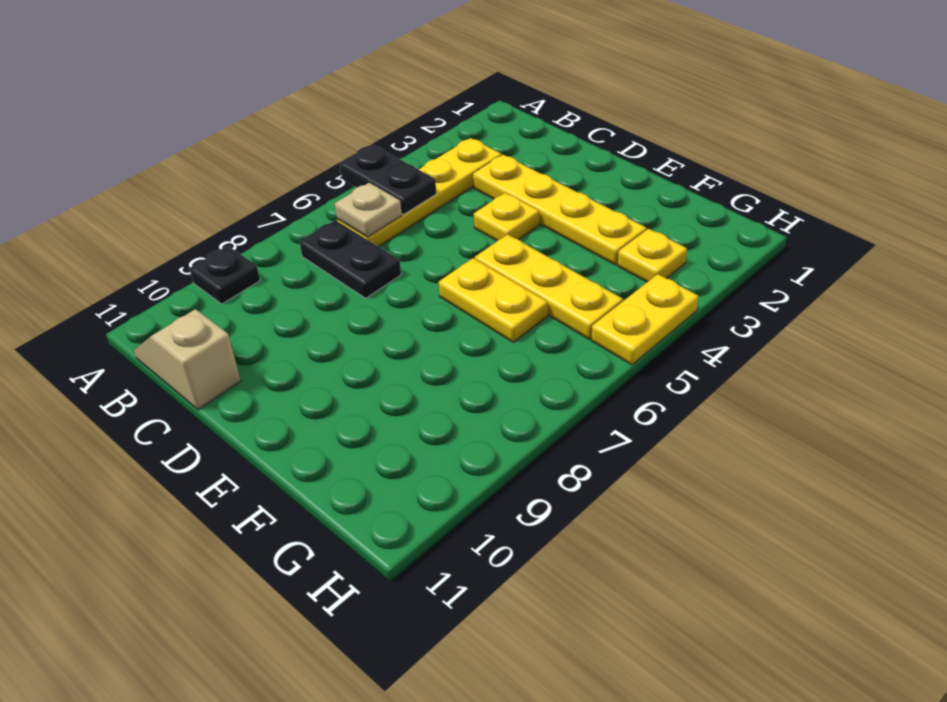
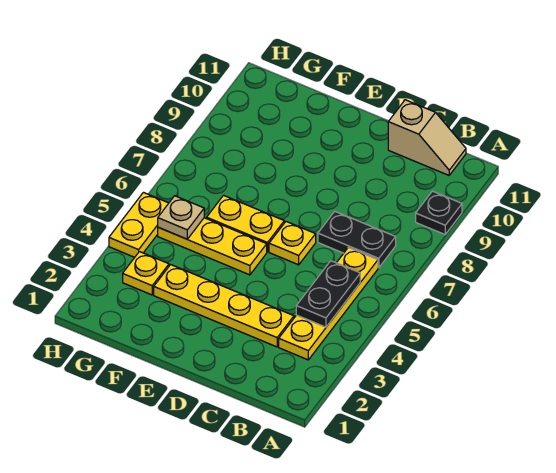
black plate A5:B5 level 2 -> black plate B4:B5 level 2
tan plate B6 level 2 -> tan plate G5 level 2
yellow plate D4 level 1 -> yellow plate D6 level 1

